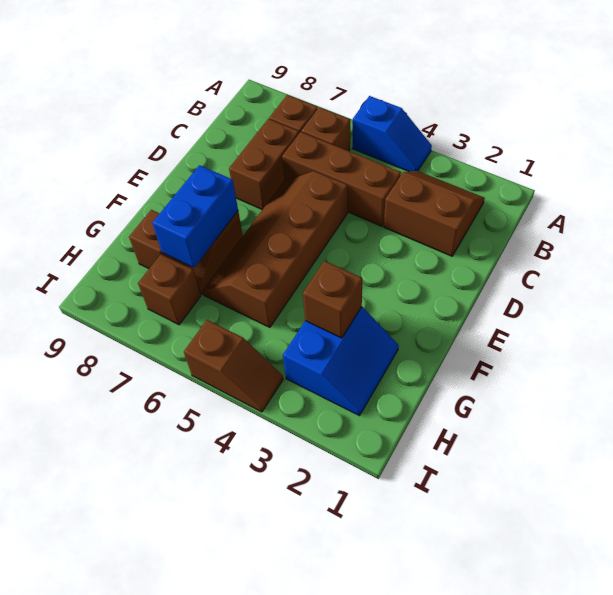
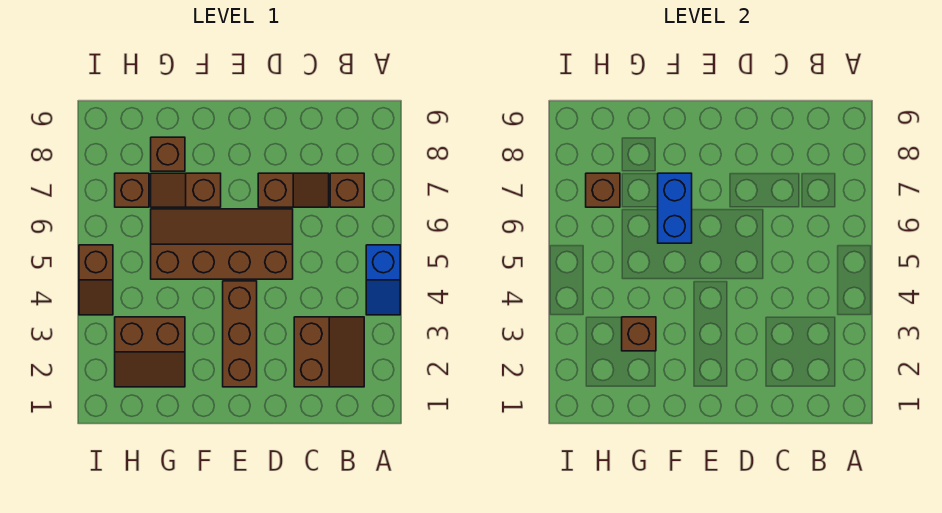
brown brick B6 level 1 -> brown brick H7 level 2
brown brick C4:C6 level 1 -> brown brick E2:E4 level 1
brown brick C7:D7 level 1 -> brown slope C7:D7 level 1 top D
blue brick F7:G7 level 2 -> blue brick F6:F7 level 2
blue slope G2:H3 level 1 top 3 -> brown slope G2:H3 level 1 top 3

